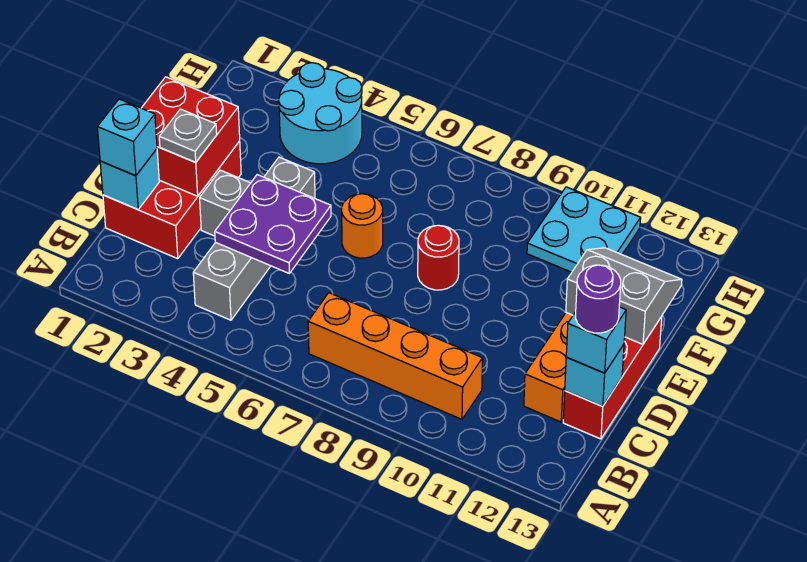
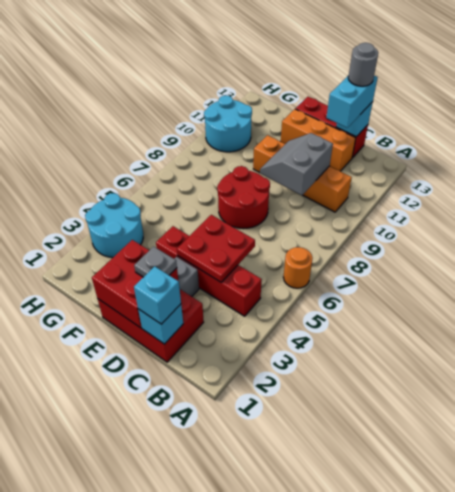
grey brick B4:E4 level 1 -> red brick B4:E4 level 1
orange brick B7:B10 level 1 -> orange brick B10:E10 level 1
purple plate C4:D5 level 2 -> red plate C4:D5 level 2
cyan brick C13 level 3 -> cyan brick C12:C13 level 3
purple round brick C13 level 4 -> grey round brick C13 level 4
orange round brick E6 level 1 -> orange round brick A6 level 1
red round brick E8 level 1 -> red round brick D7:E8 level 1
grey slope E12:F13 level 2 top E -> grey slope C9:D10 level 2 top C
cyan plate G10:H11 level 1 -> cyan round brick G10:H11 level 1

